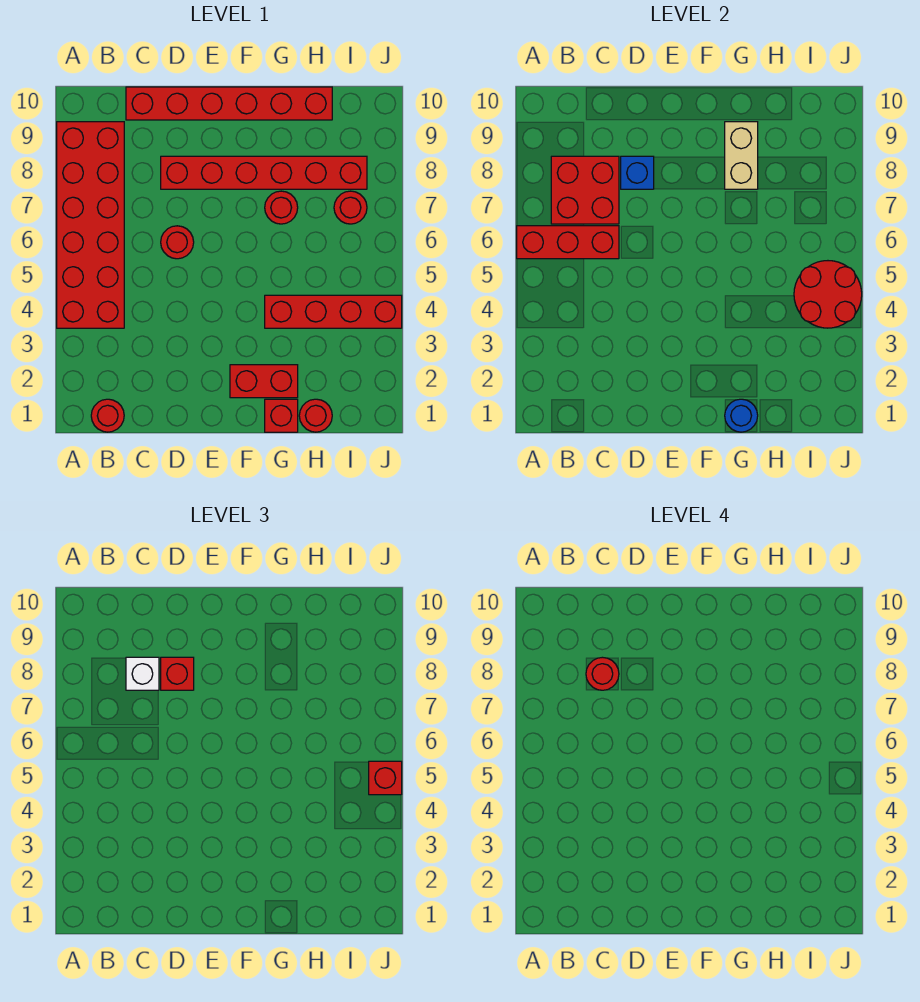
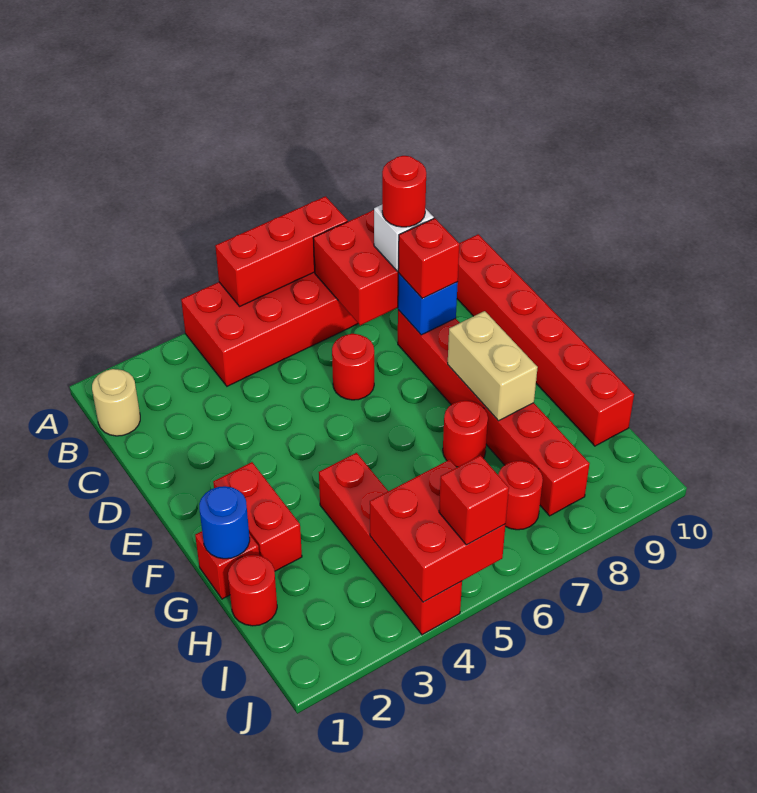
red brick A6:C6 level 2 -> red brick A5:A7 level 2
red round brick B1 level 1 -> tan round brick B1 level 1
tan brick G8:G9 level 2 -> tan brick F8:G8 level 2
red round brick I4:J5 level 2 -> red brick I4:J5 level 2

